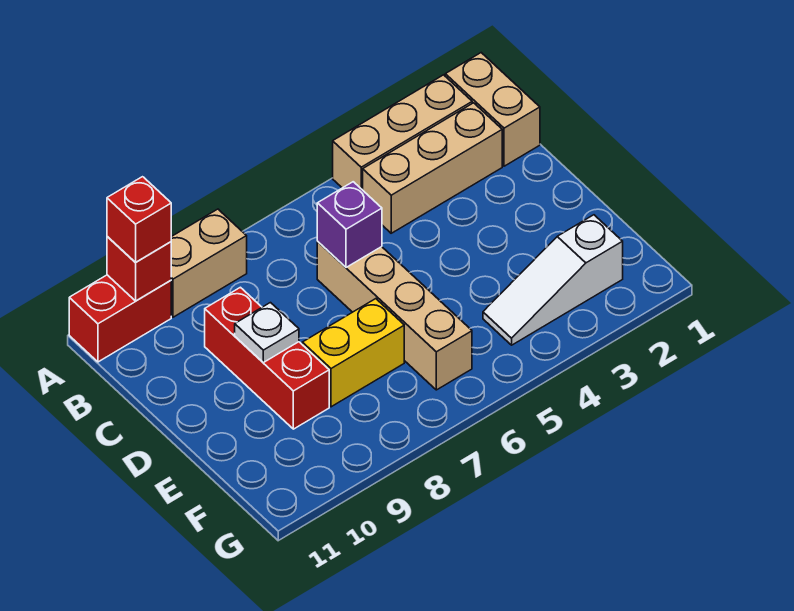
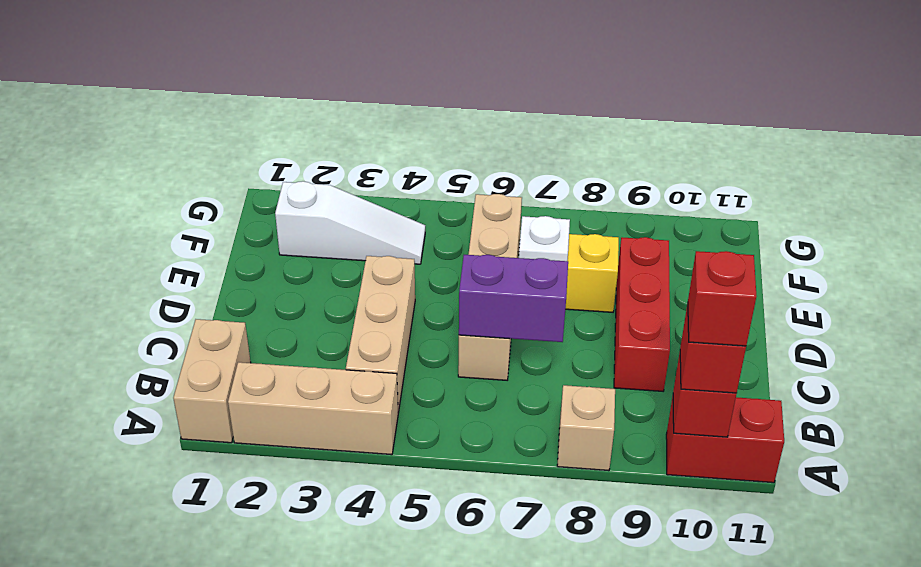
tan brick A8:A9 level 1 -> tan brick A8 level 1
none -> red brick A10 level 4
tan brick B2:B4 level 1 -> tan brick B4:D4 level 1
purple brick C6 level 2 -> purple brick C6:C7 level 2
white plate D9 level 2 -> white plate E7 level 2

